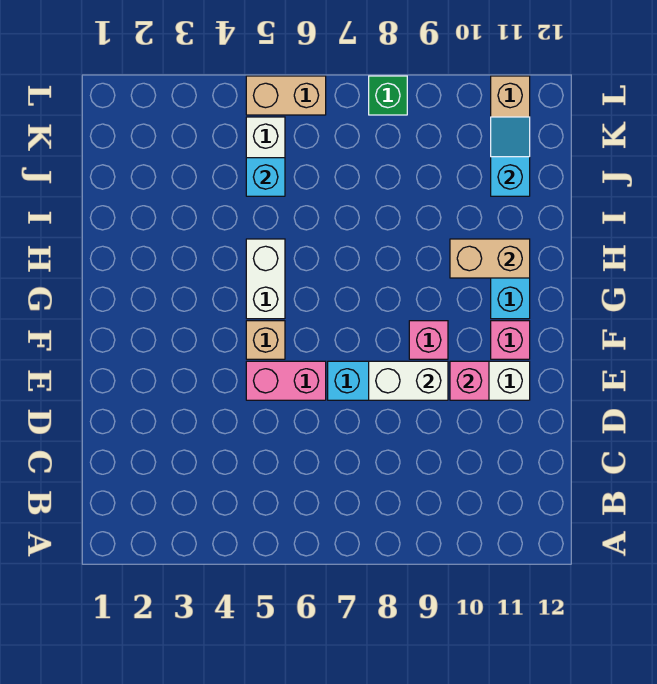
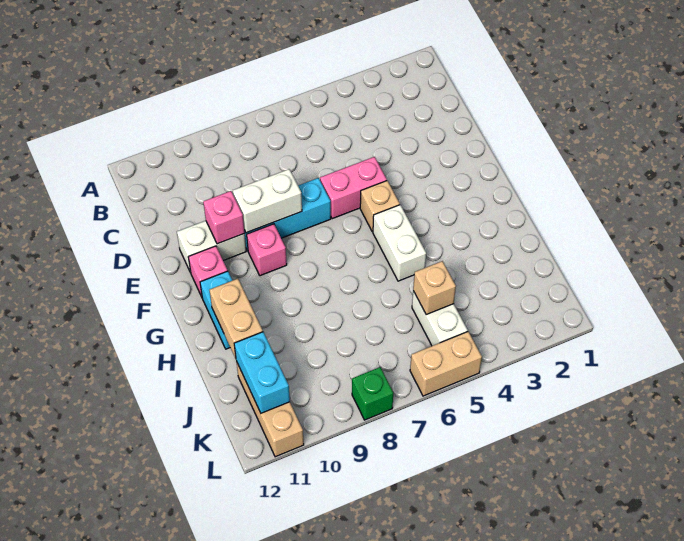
tan brick H10:H11 level 2 -> tan brick H11:I11 level 2
cyan brick J5 level 2 -> tan brick J5 level 2
cyan slope J11:K11 level 2 top J -> cyan brick J11:K11 level 2

